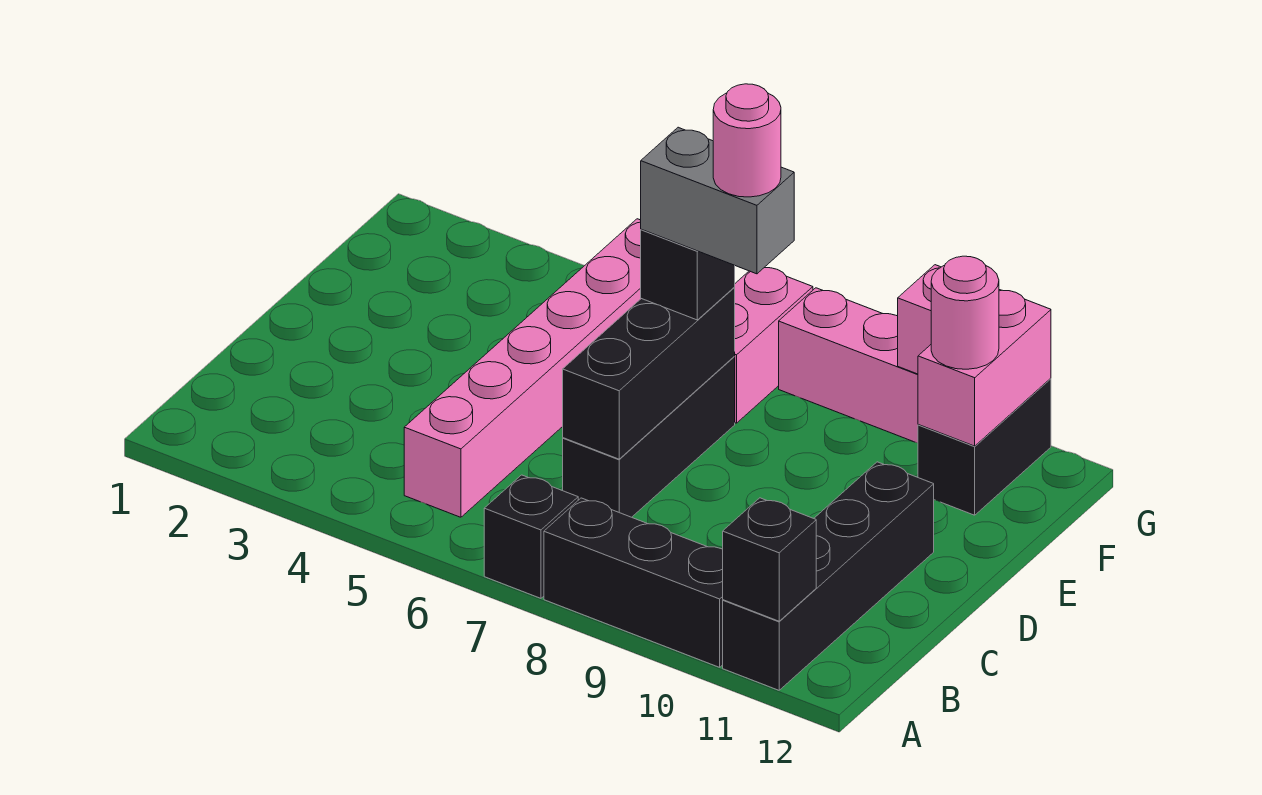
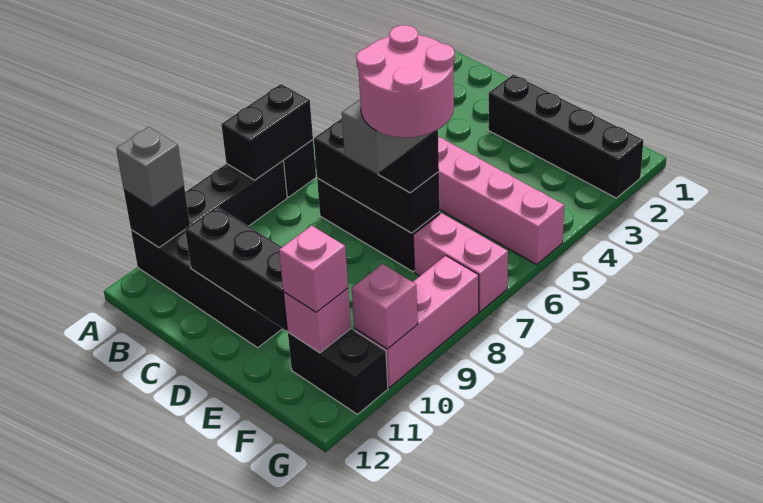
none -> black brick A7:A8 level 2
none -> grey brick A11 level 3
none -> black brick C11:E11 level 2
none -> black brick D2:G2 level 1
pink round brick E8 level 5 -> pink round brick E7:F8 level 5
pink brick F11:G11 level 2 -> pink brick F11 level 2
pink round brick F11 level 3 -> pink brick F11 level 3

